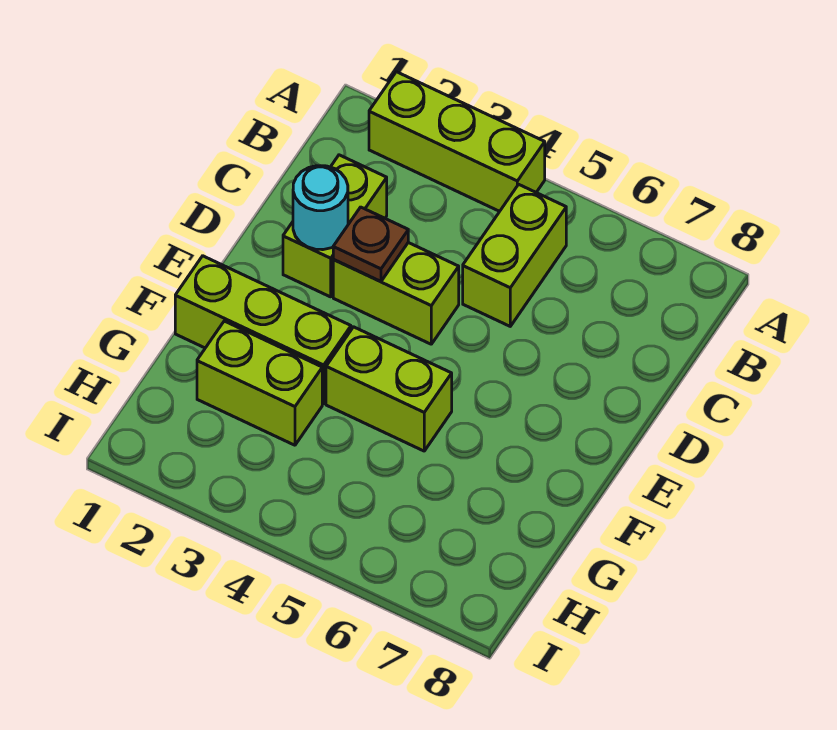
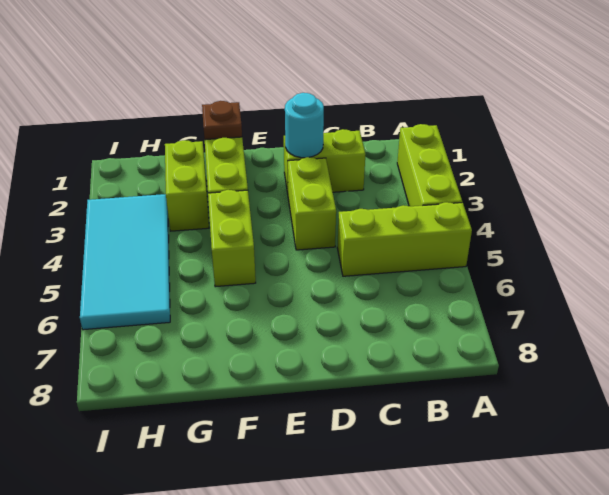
lime brick B5:C5 level 1 -> lime brick A5:C5 level 1
brown plate D3 level 2 -> brown plate F1 level 2
none -> cyan tile H3:I6 level 1

